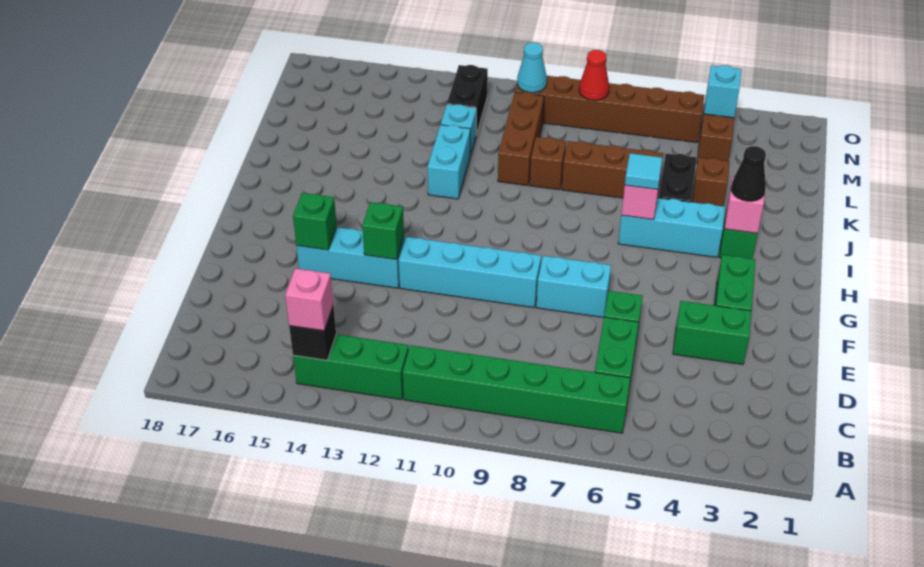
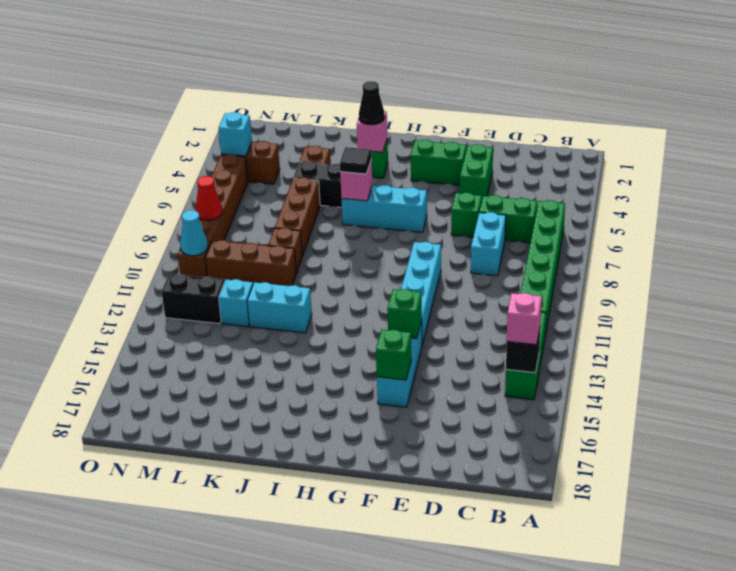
cyan brick F7:F8 level 1 -> cyan brick D7:D8 level 1
cyan brick I4:I6 level 1 -> cyan brick G6:I6 level 1
cyan tile I6 level 3 -> black tile I6 level 3

